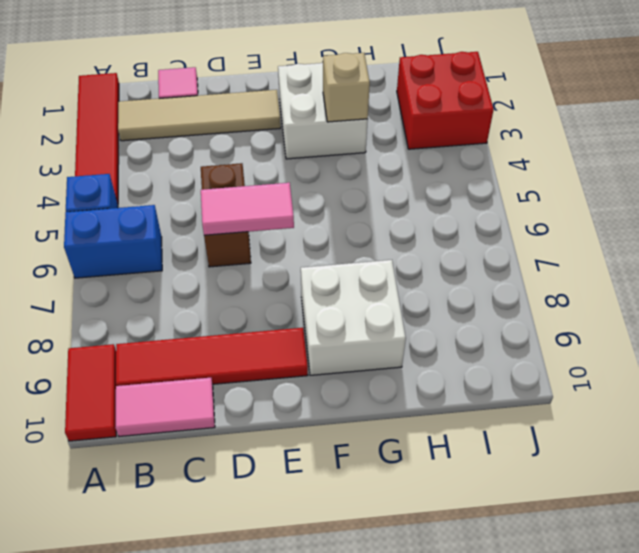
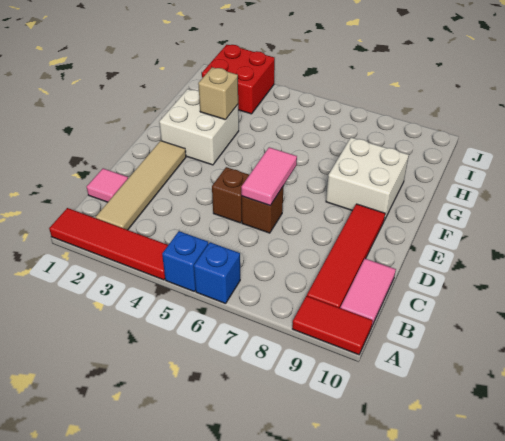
blue brick A6:B6 level 1 -> blue brick A6 level 1

